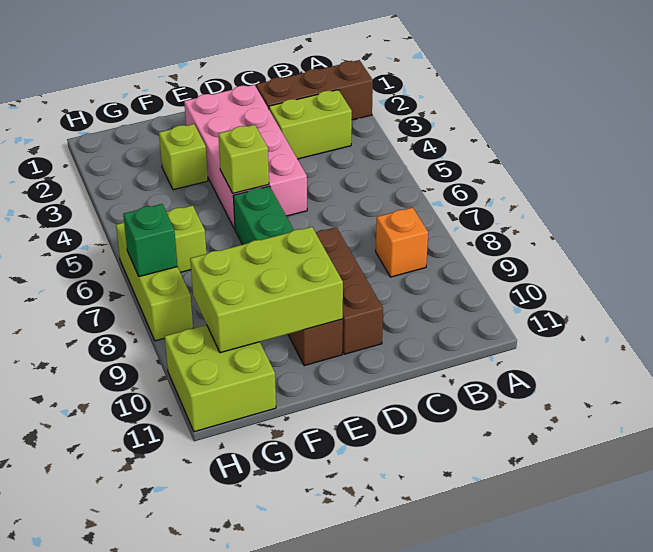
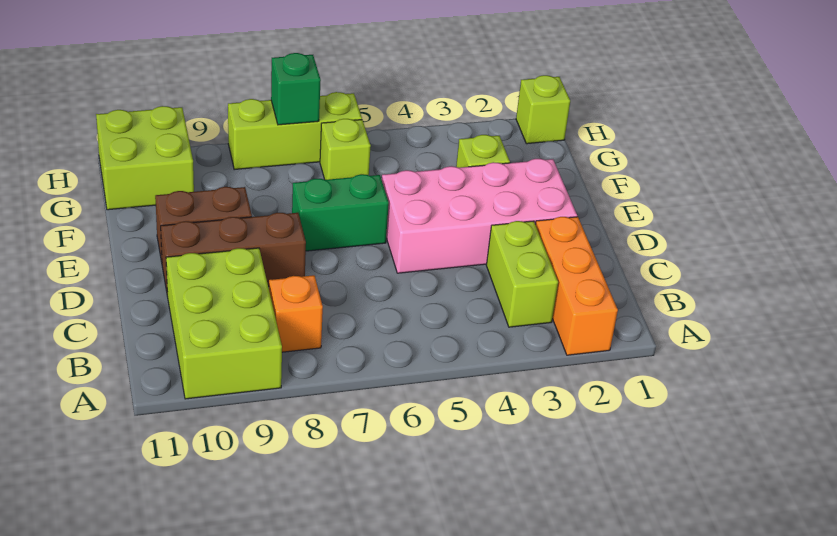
brown brick A2:C2 level 1 -> orange brick A2:C2 level 1
lime brick E5 level 2 -> lime brick H1 level 1
lime brick E9:G10 level 2 -> lime brick A9:C10 level 1

